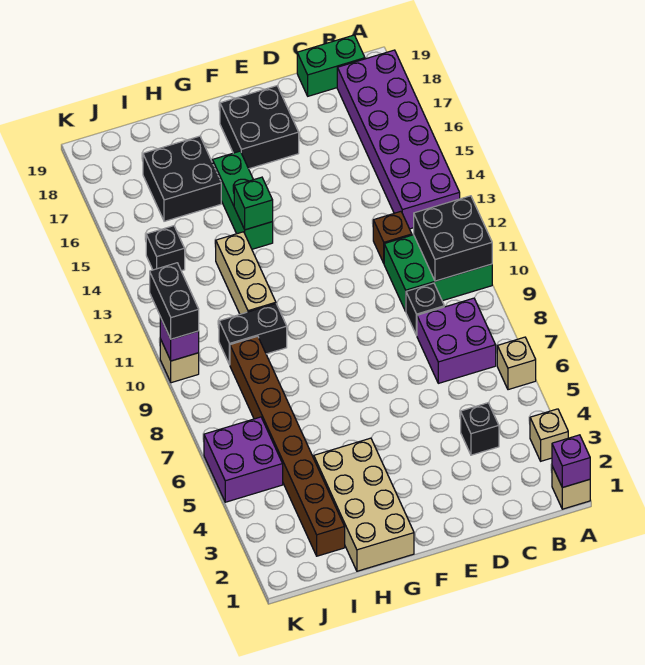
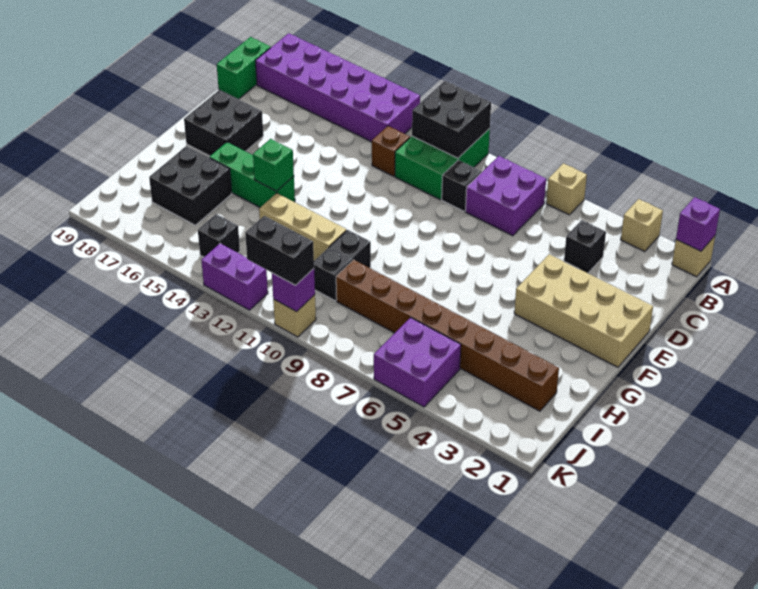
tan brick G1:H4 level 1 -> tan brick E1:F4 level 1
none -> purple brick K12:K13 level 1

